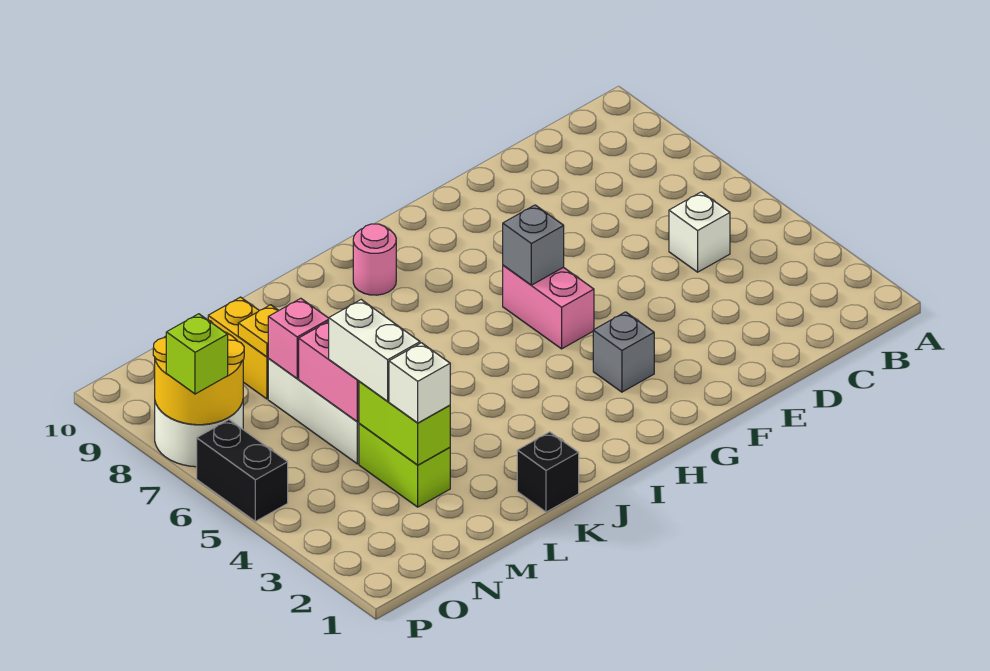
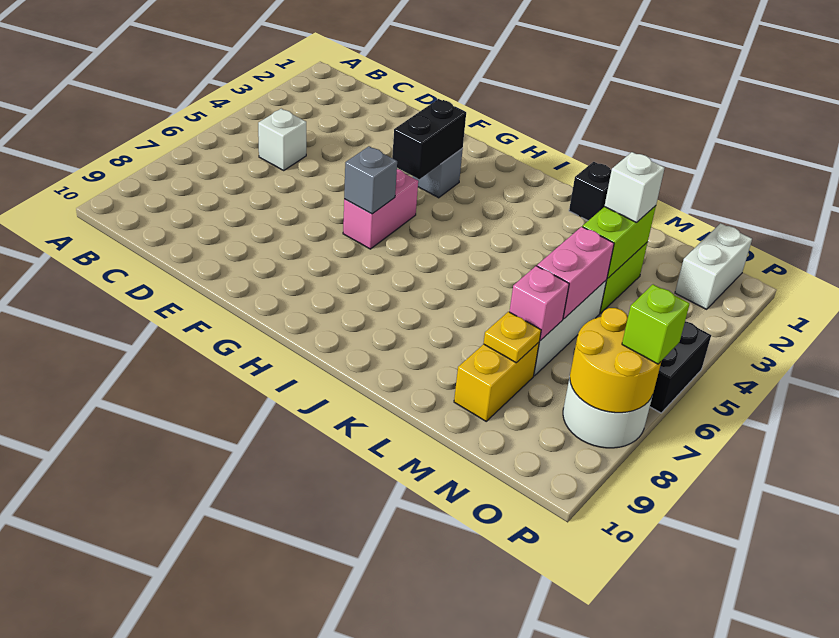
none -> black brick G3:G4 level 2
pink round brick I9 level 1 -> none
white brick M4:M5 level 3 -> white brick O1:O2 level 1

